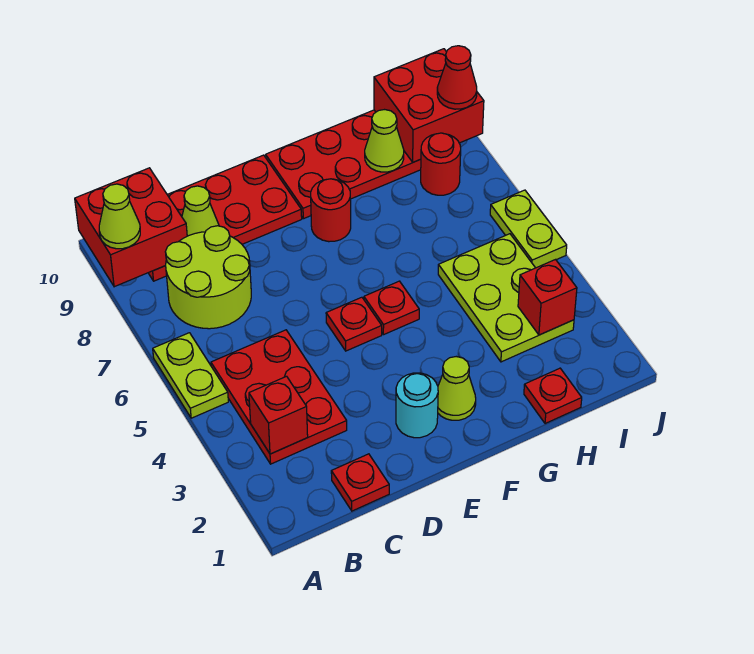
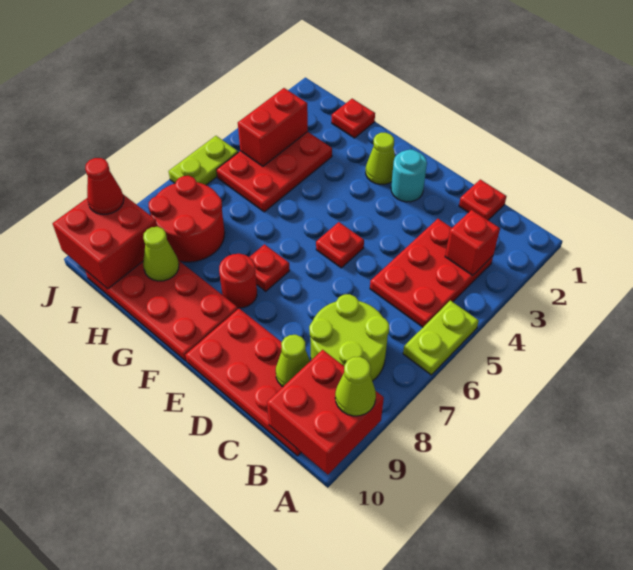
red plate F5 level 1 -> red plate F7 level 1
lime plate H3:I5 level 1 -> red plate H3:I5 level 1
red brick I3 level 2 -> red brick I3:I4 level 2
red round brick I8 level 1 -> red round brick H7:I8 level 1

